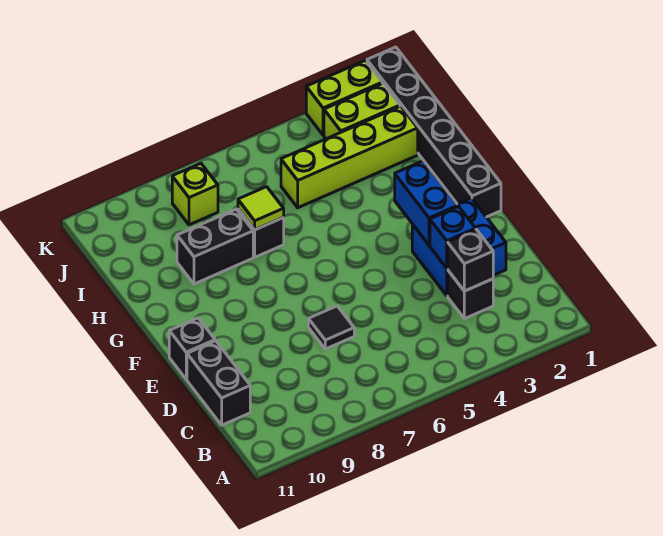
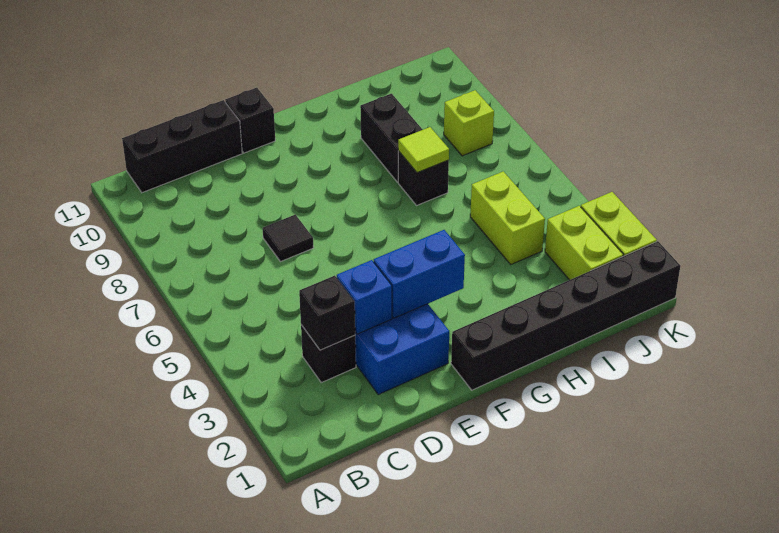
black brick C11:D11 level 1 -> black brick B11:D11 level 1
lime brick I2:I5 level 1 -> lime brick I4:I5 level 1

